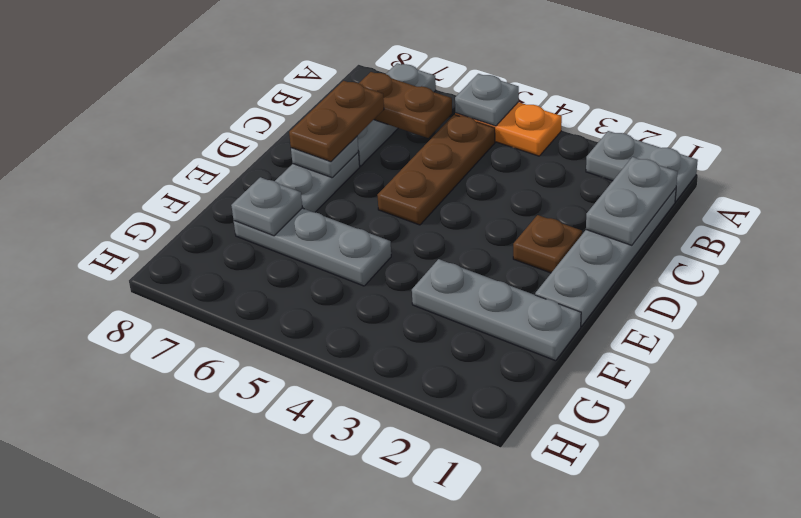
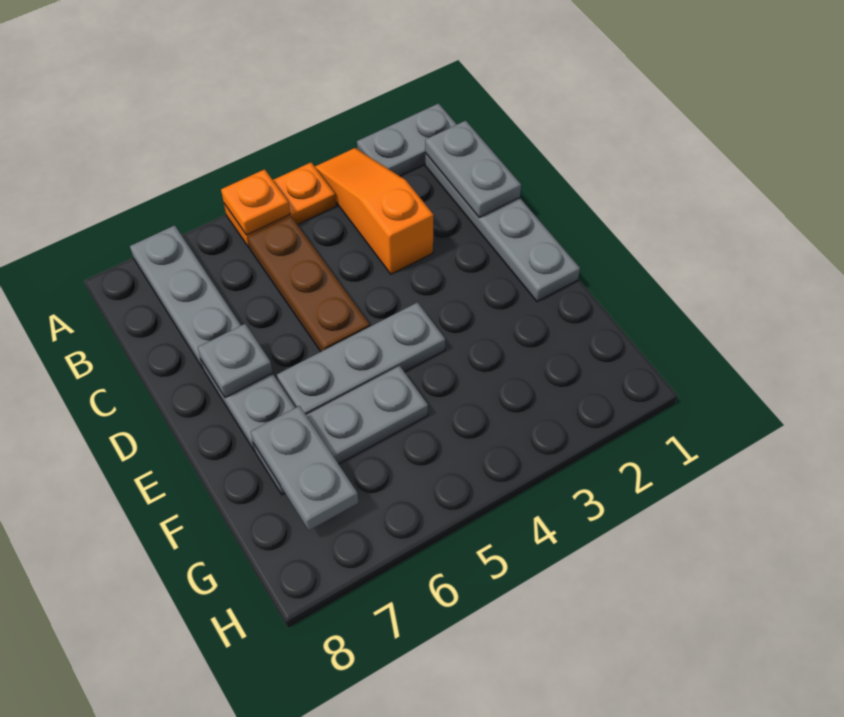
none -> orange slope A3:C3 level 1 top C
grey plate A5 level 2 -> orange plate A5 level 2
brown plate B6:B7 level 2 -> none
brown plate C7:D7 level 3 -> none
brown plate D2 level 1 -> none
grey plate F1:F3 level 1 -> grey plate E4:E6 level 1
grey plate F7 level 2 -> grey plate F7:G7 level 2

